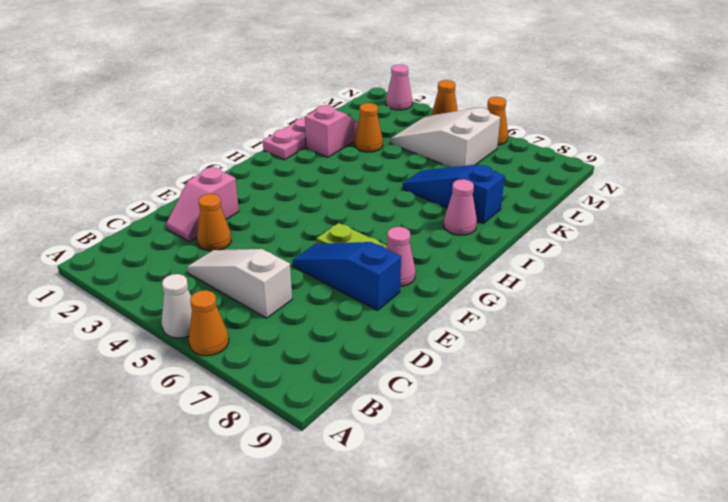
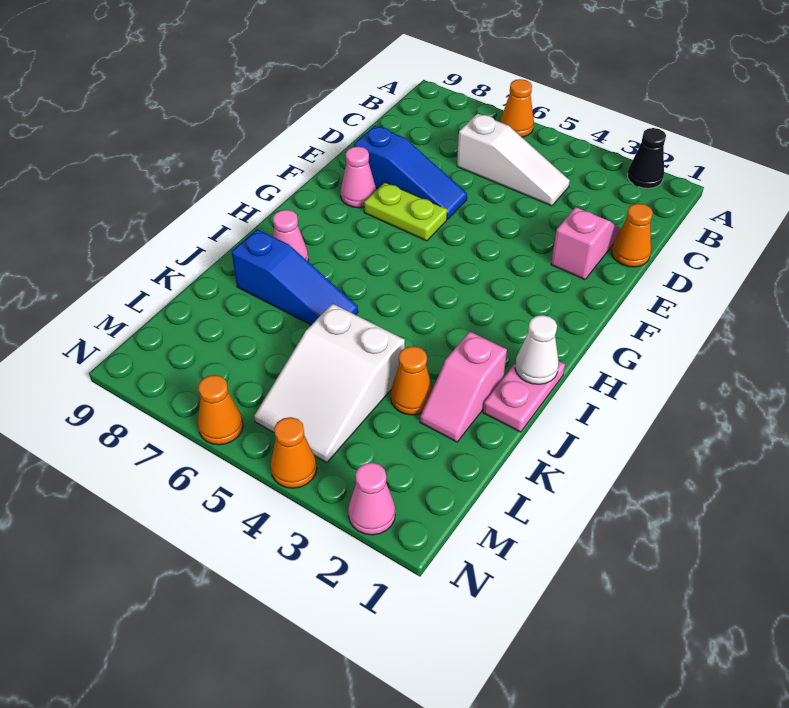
none -> black cone A2 level 1
white cone A5 level 1 -> white cone I1 level 2
orange cone D3 level 1 -> orange cone D1 level 1
white slope L4:M6 level 1 top 6 -> white slope K4:M5 level 1 top K

